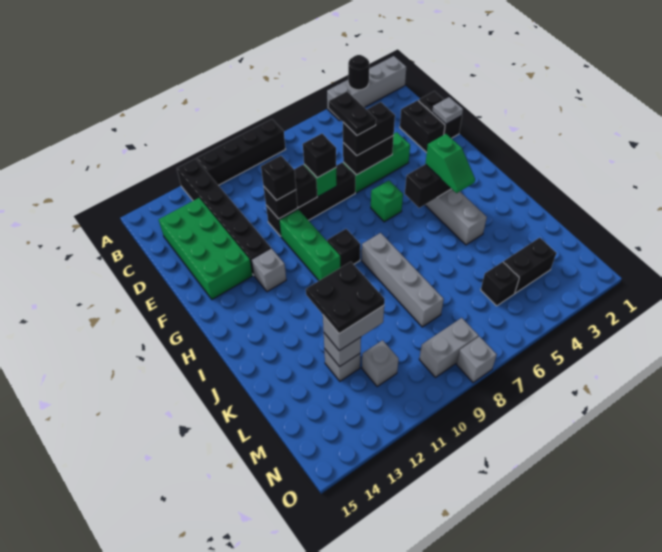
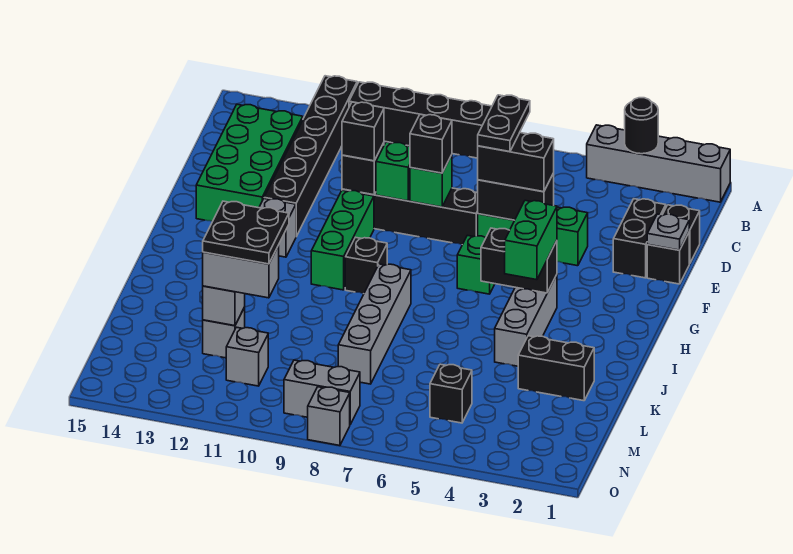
black brick E9 level 2 -> green brick E9 level 2
green slope H4:I4 level 3 top H -> green brick H4:I4 level 3
black brick M3:M4 level 1 -> black brick K2:K3 level 1

